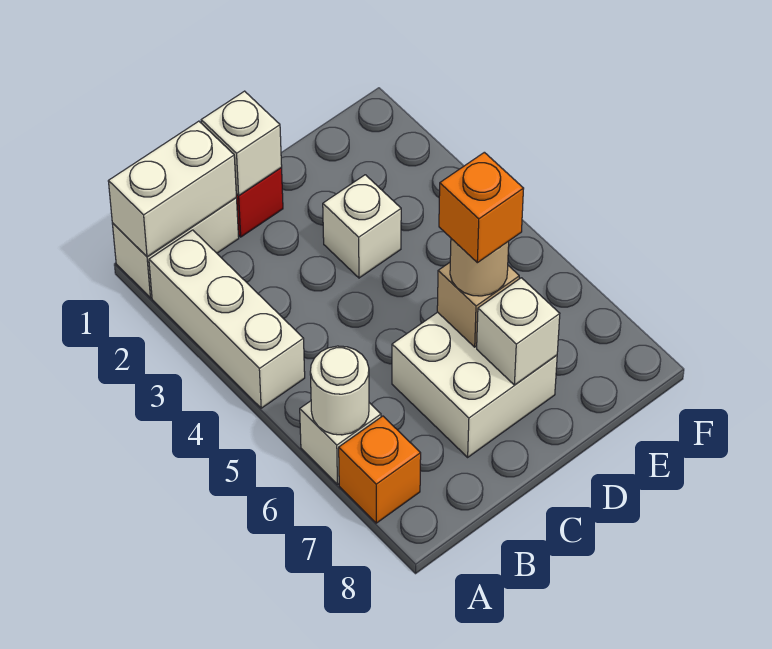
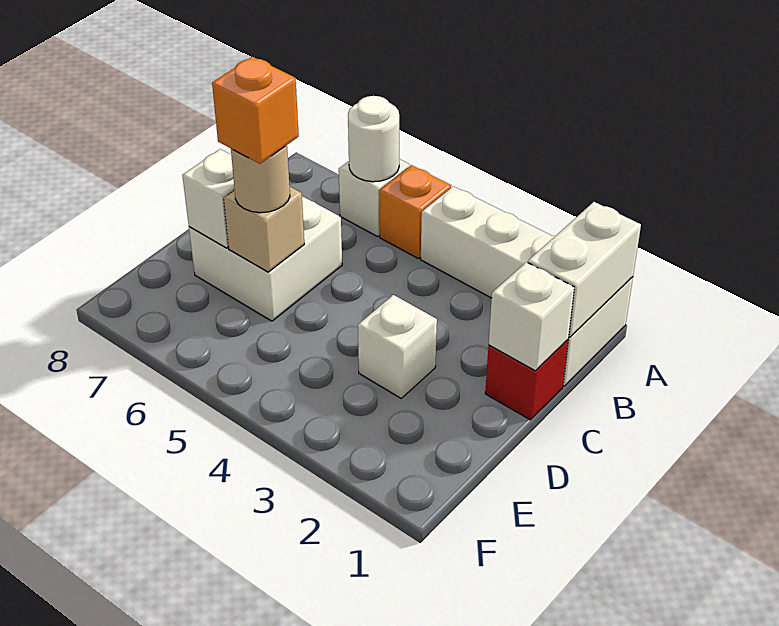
orange brick A7 level 1 -> orange brick A5 level 1

